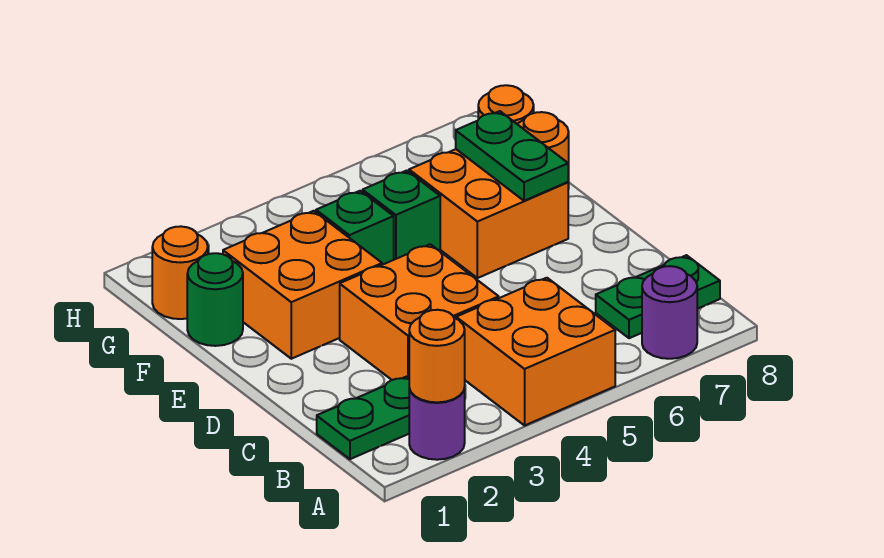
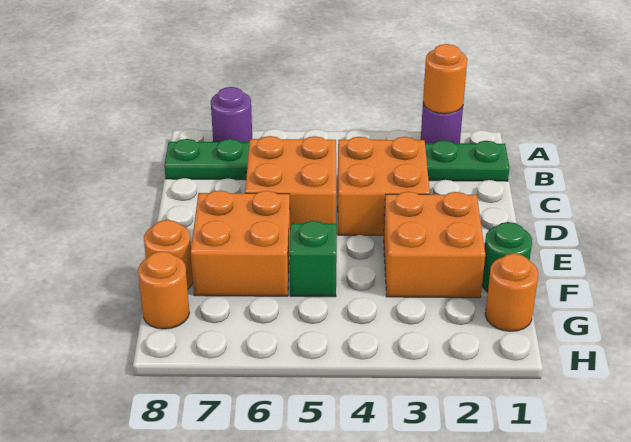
orange brick A4:B5 level 1 -> orange brick C5:D6 level 1
green plate E7:F7 level 2 -> none
green brick F4 level 1 -> none

